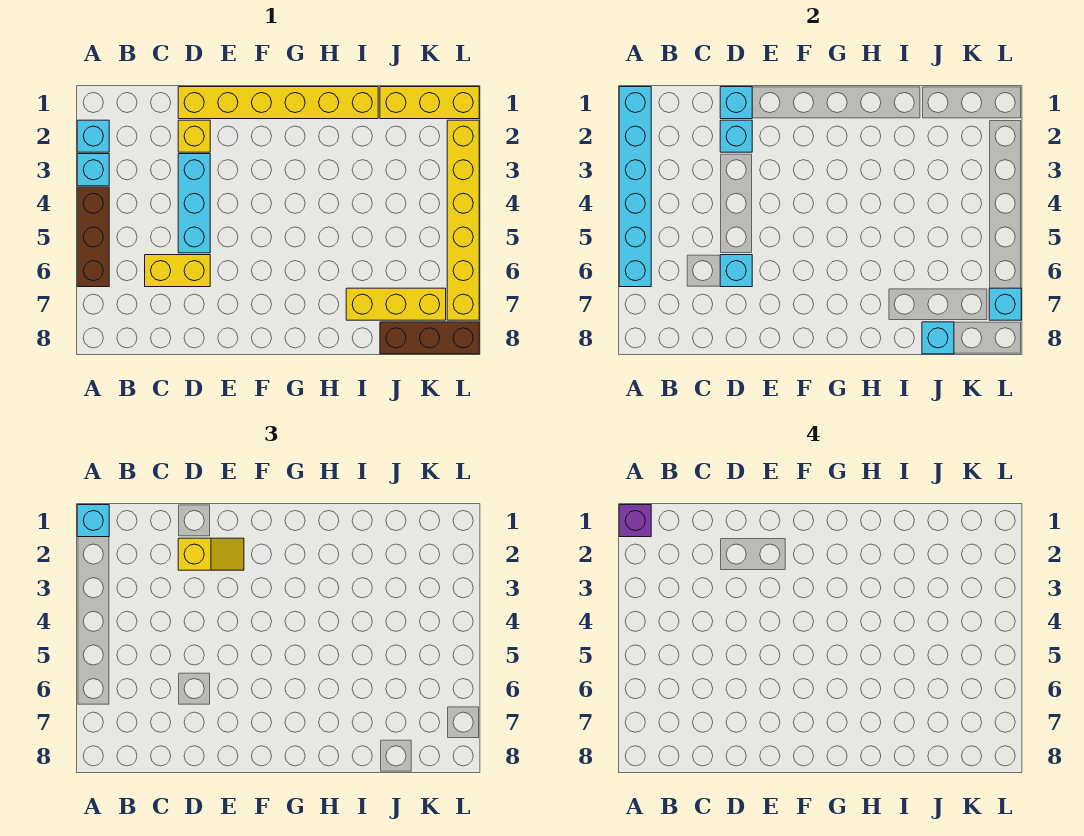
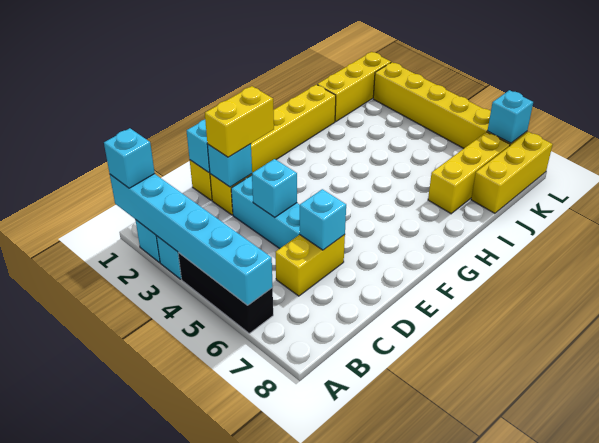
purple brick A1 level 4 -> none
brown brick A4:A6 level 1 -> black brick A4:A6 level 1
yellow slope D2:E2 level 3 top D -> yellow brick D2:E2 level 3
brown brick J8:L8 level 1 -> yellow brick J8:L8 level 1
cyan brick J8 level 2 -> cyan brick D4 level 2

